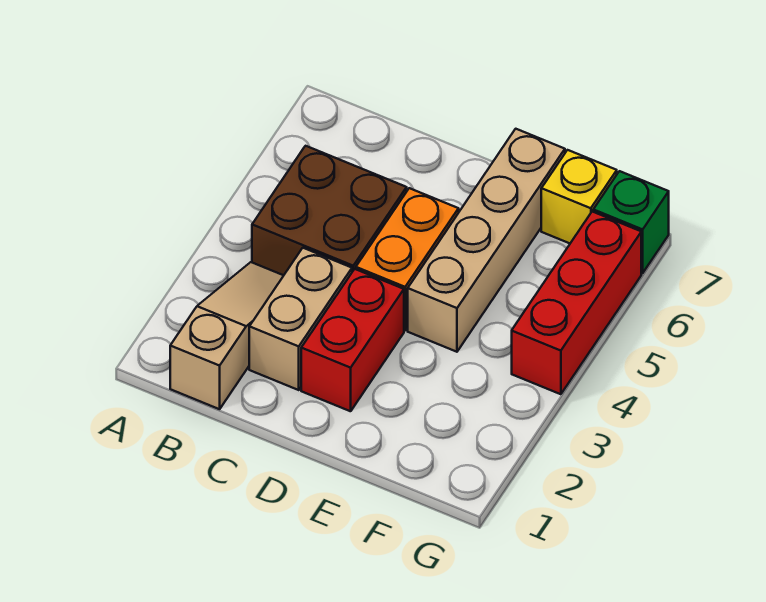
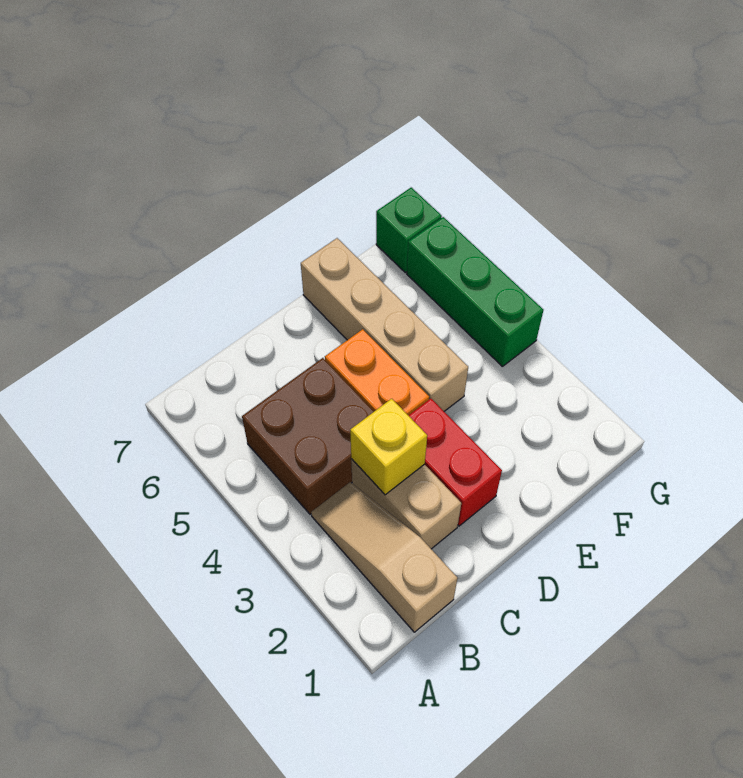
yellow brick F7 level 1 -> yellow brick C3 level 2
red brick G4:G6 level 1 -> green brick G4:G6 level 1

